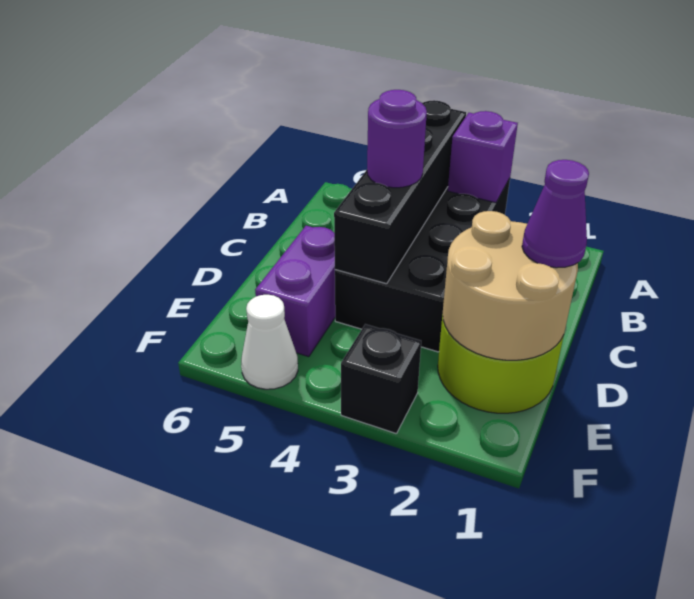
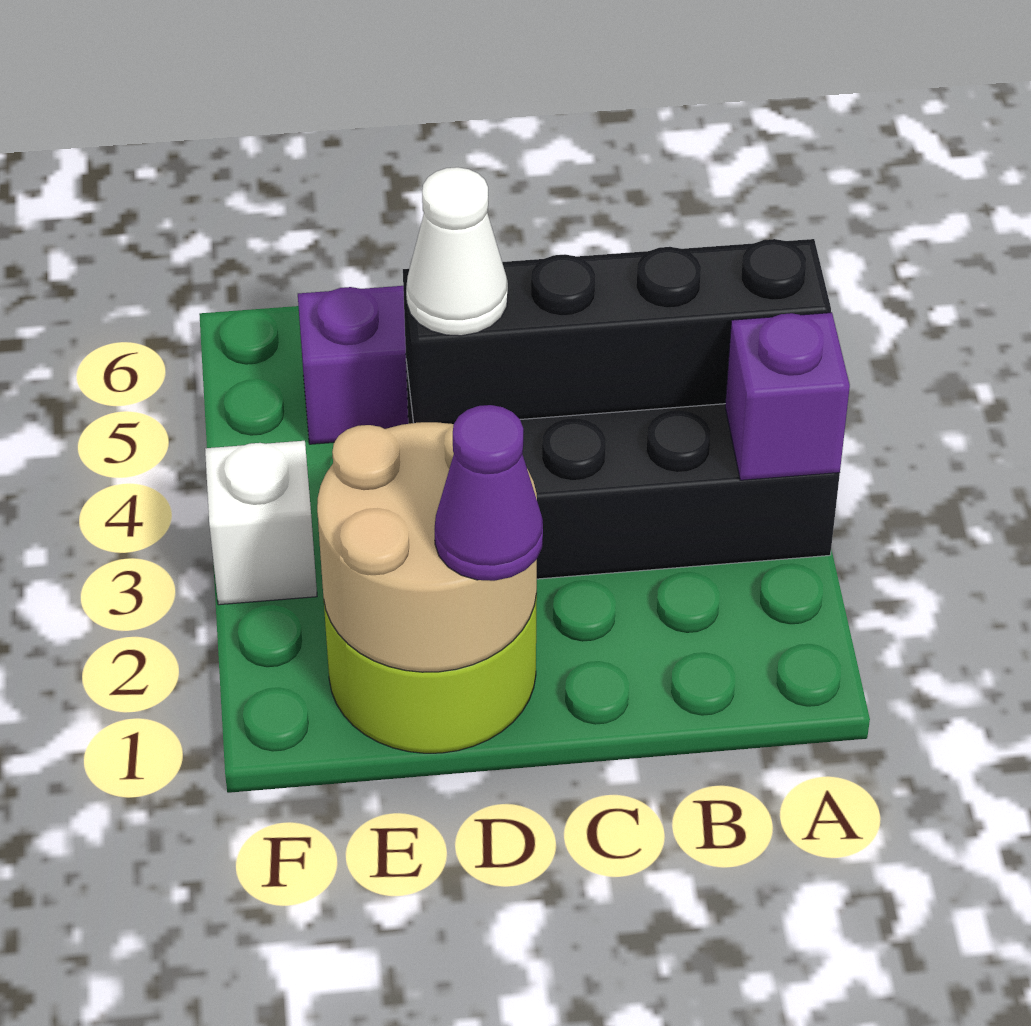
purple round brick C4 level 3 -> none
black brick F3 level 1 -> white brick F3 level 1
white cone F5 level 1 -> white cone D4 level 3

